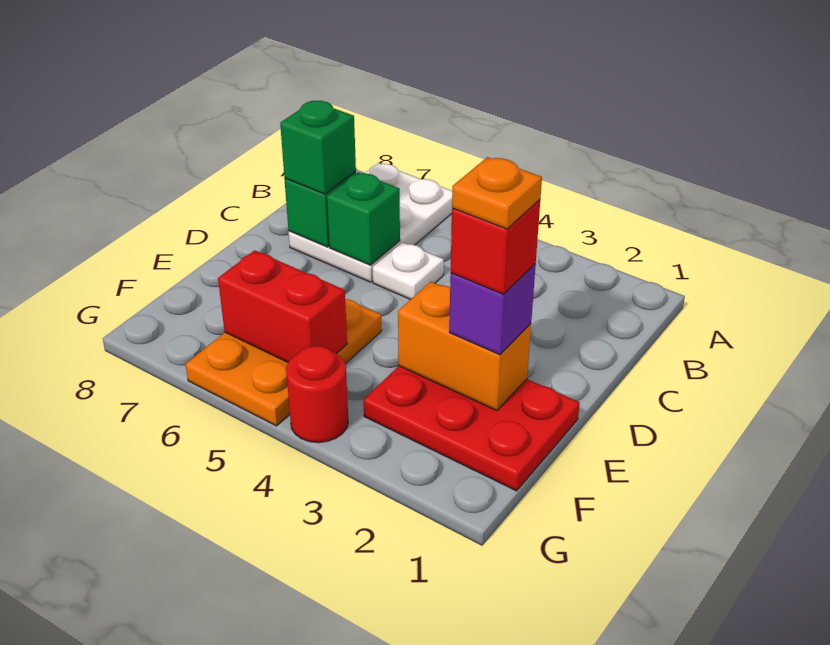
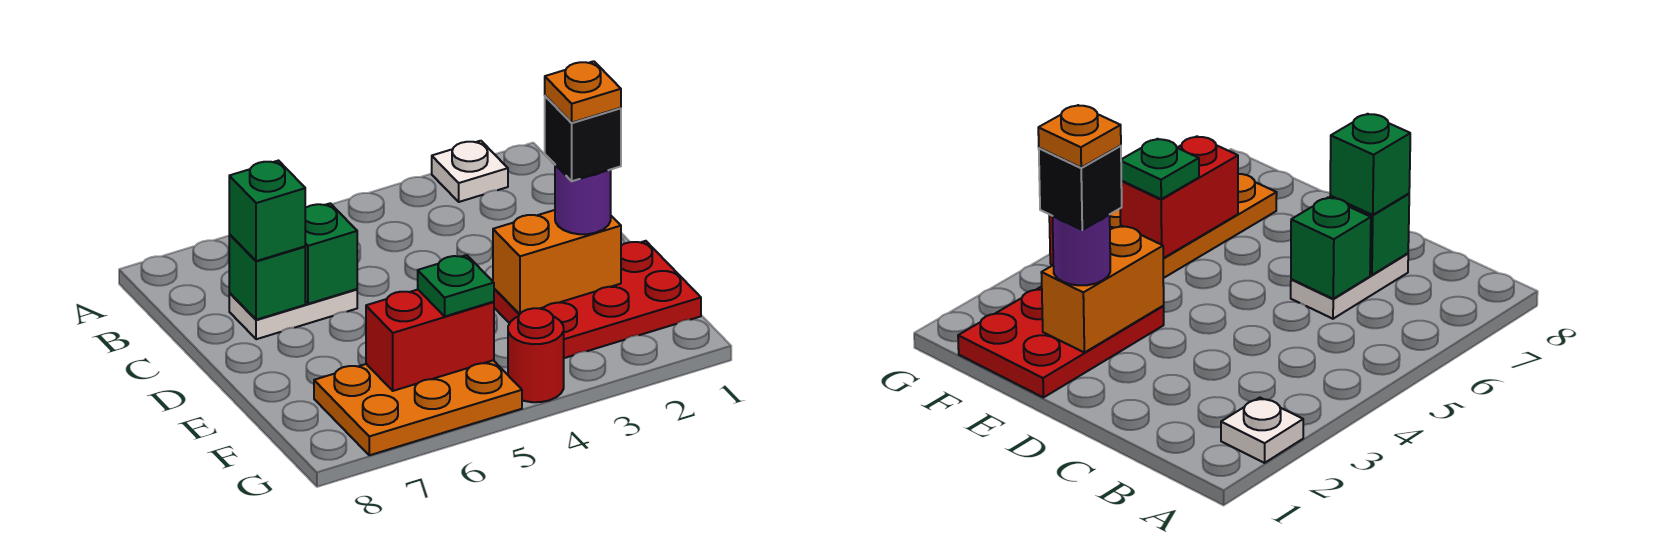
white plate A6:C7 level 1 -> white plate C6:C7 level 1
white plate C5 level 1 -> white plate A2 level 1
purple brick E2 level 3 -> purple round brick E2 level 3
red brick E2 level 4 -> black brick E2 level 4
orange plate E5:G6 level 1 -> orange plate F5:G7 level 1
none -> green plate F5 level 3

